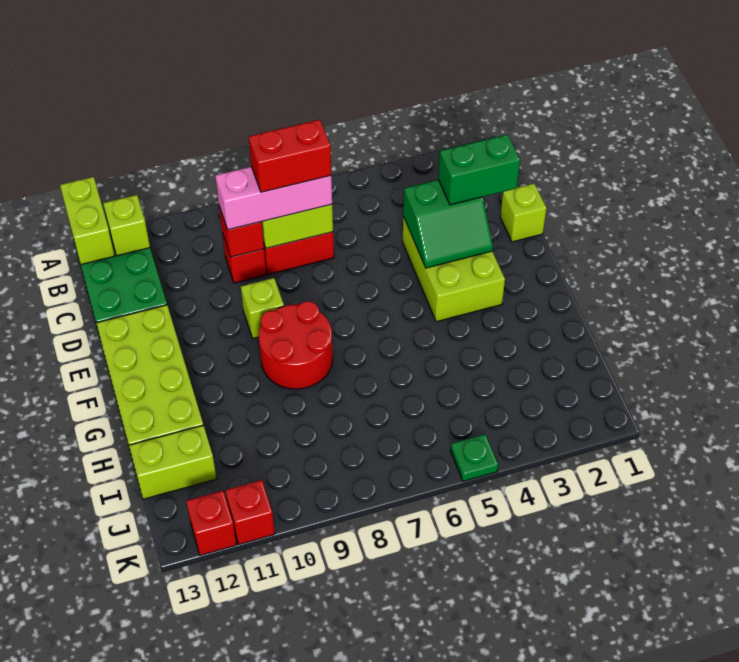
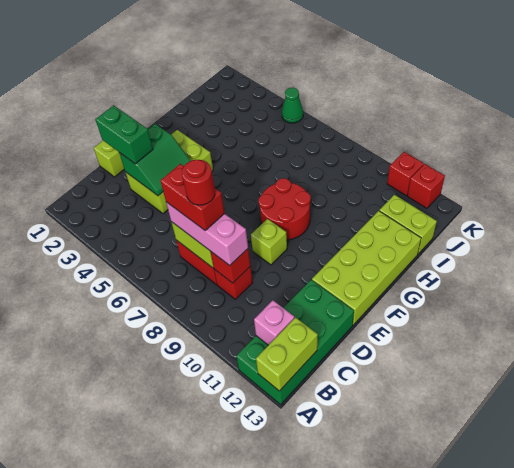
lime brick B12 level 2 -> pink brick B12 level 2
none -> red round brick C8 level 5
green slope D3:E4 level 2 top D -> green slope D3:E4 level 2 top 3
green plate K5 level 1 -> green cone K5 level 1

